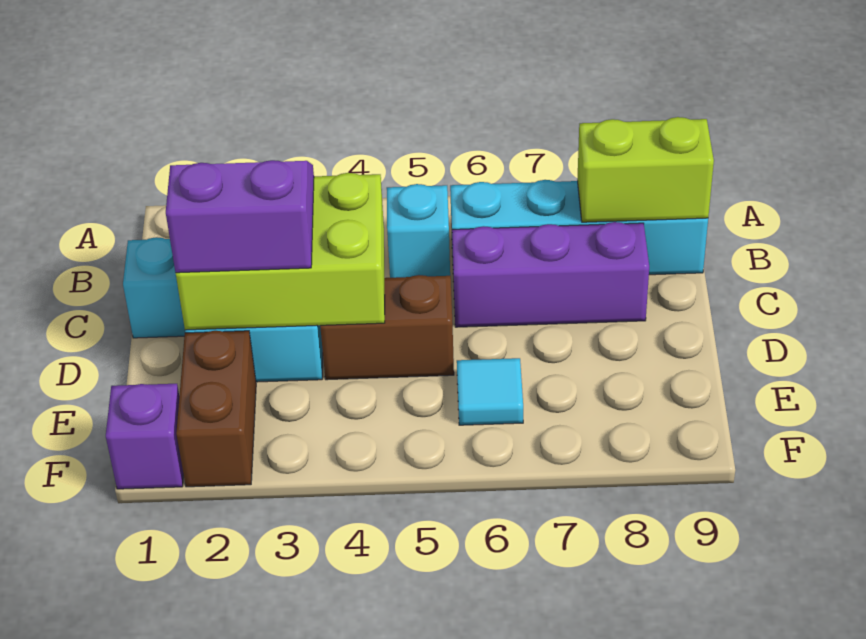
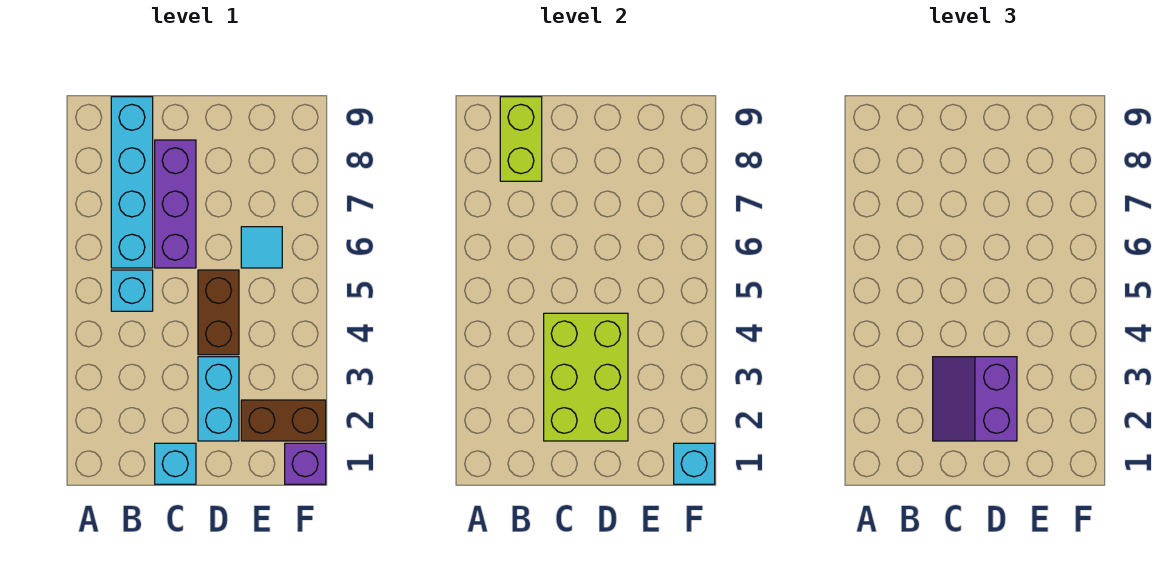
none -> cyan brick F1 level 2

